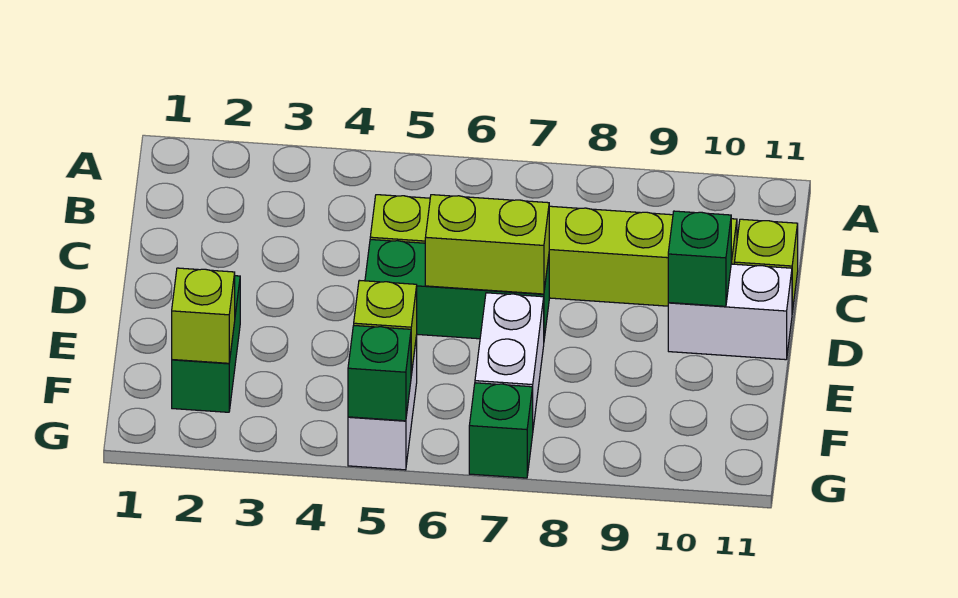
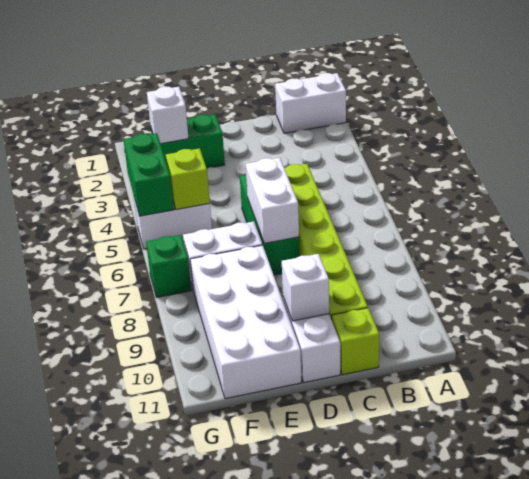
none -> white brick A1:B1 level 1
lime brick D6:D7 level 2 -> white brick D6:D7 level 2
green brick D10 level 2 -> white brick D10 level 2
none -> white brick E8:F11 level 1
lime brick F2 level 2 -> white brick F2 level 2
green brick G5 level 2 -> green brick G4:G5 level 2

